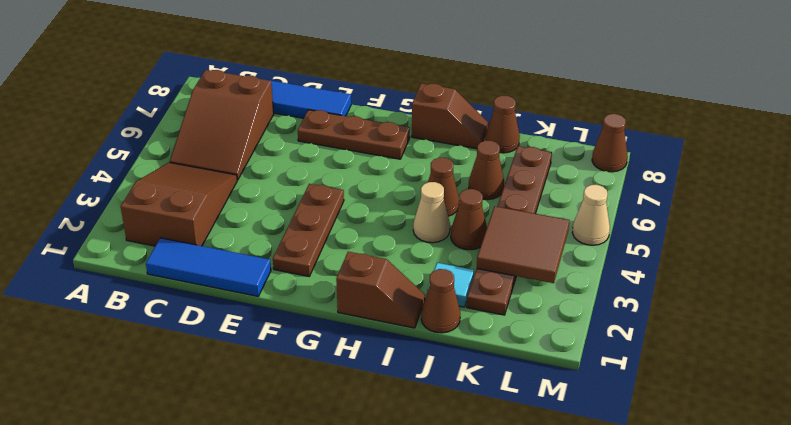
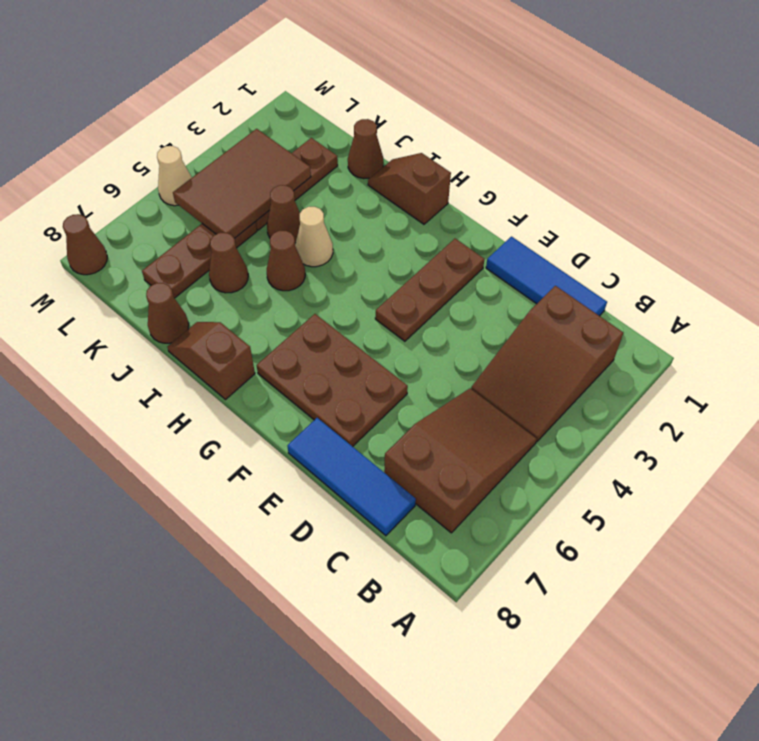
brown plate E7:G7 level 1 -> brown plate E6:G7 level 1
cyan tile J2 level 1 -> none
brown tile K3:L4 level 2 -> brown tile K3:L5 level 2

